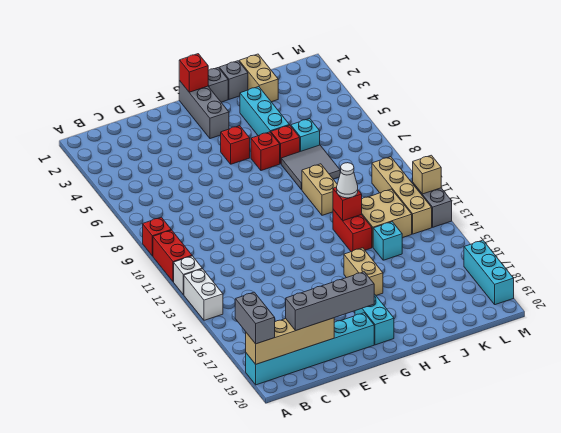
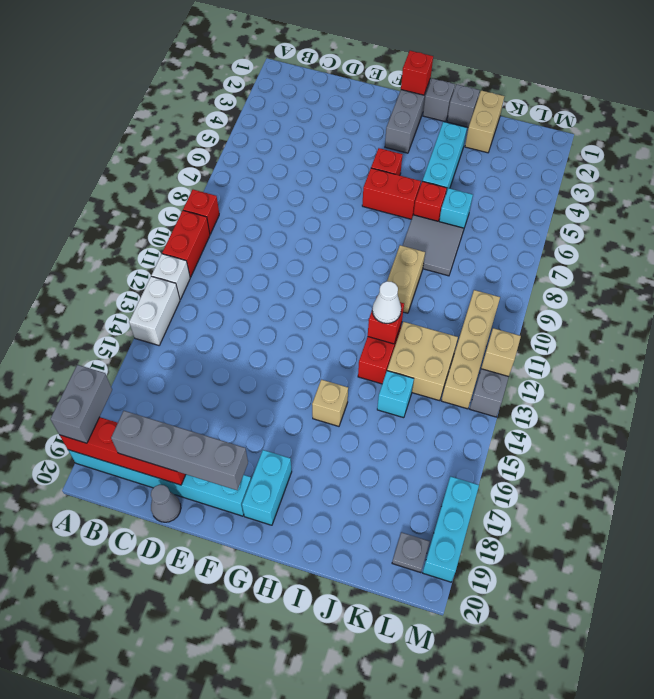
tan brick A19:D19 level 2 -> red brick A19:D19 level 2
none -> grey cone D20 level 1
red brick H6 level 1 -> red brick G6:H6 level 1
tan brick H15:H16 level 1 -> tan brick H15 level 1
none -> grey plate L19 level 1

